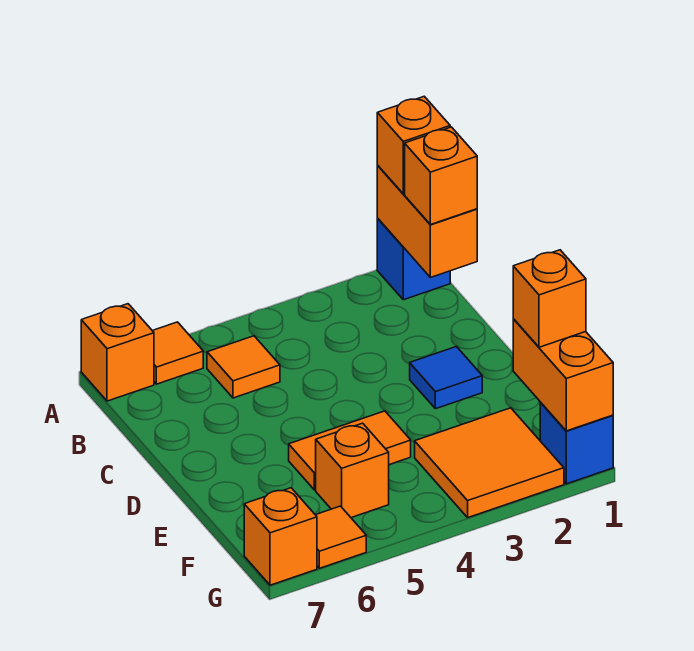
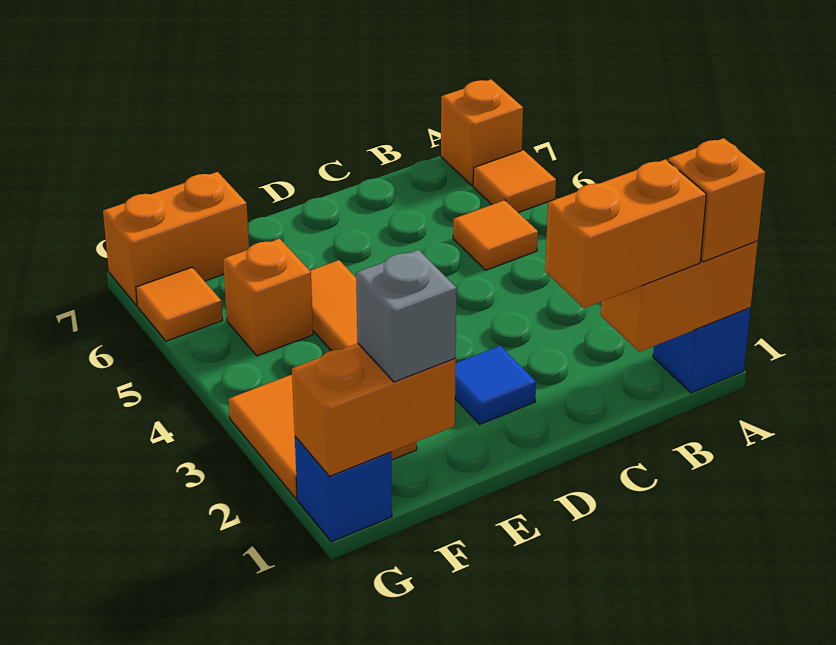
orange brick B1 level 3 -> orange brick B1:C1 level 3
orange brick F1 level 3 -> grey brick F1 level 3
orange brick G7 level 1 -> orange brick F7:G7 level 1

